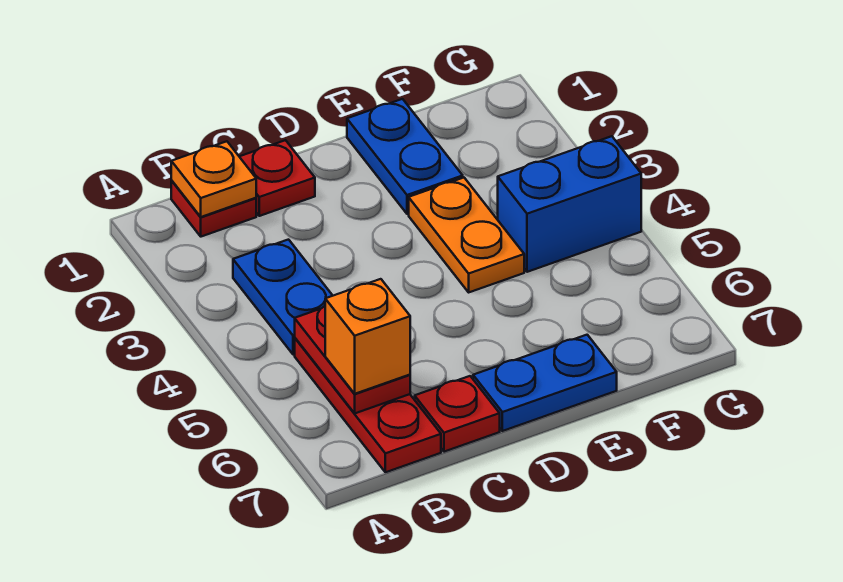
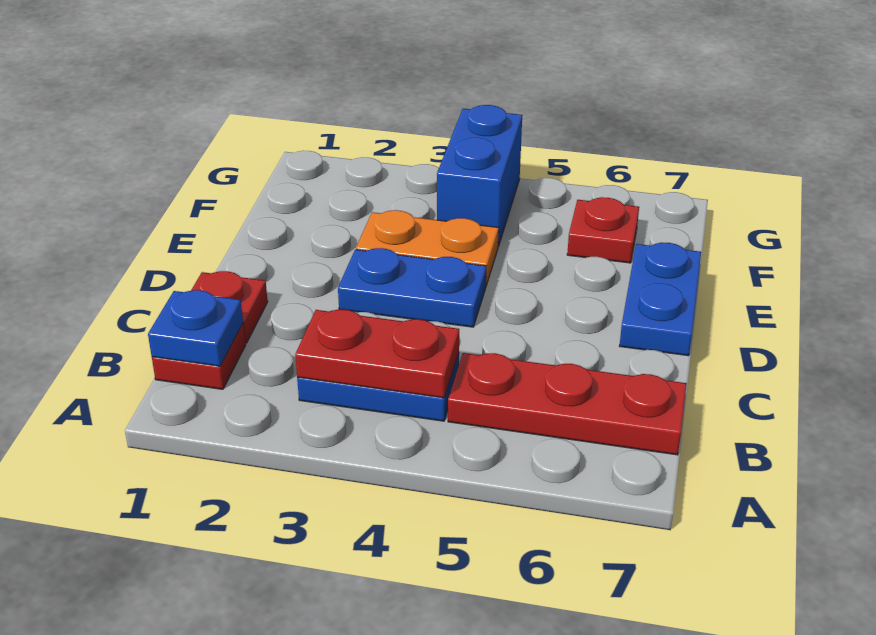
orange plate B1 level 2 -> blue plate B1 level 2
red plate B5:B6 level 2 -> red plate B3:B4 level 2
orange brick B6 level 3 -> none
red plate C7 level 1 -> red plate F6 level 1
blue plate E1:E2 level 1 -> blue plate D3:D4 level 1

